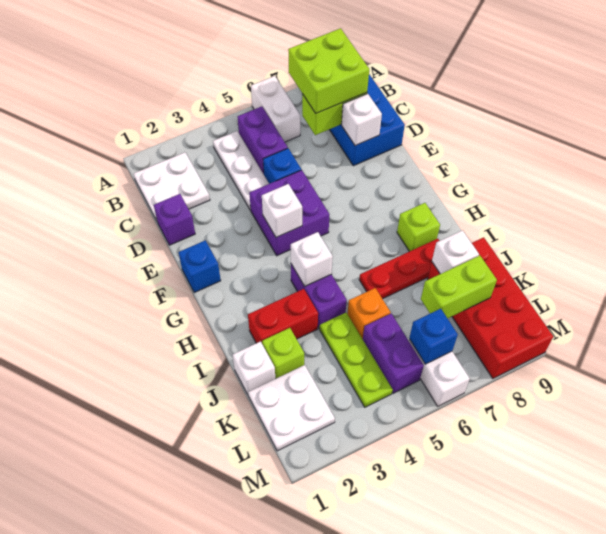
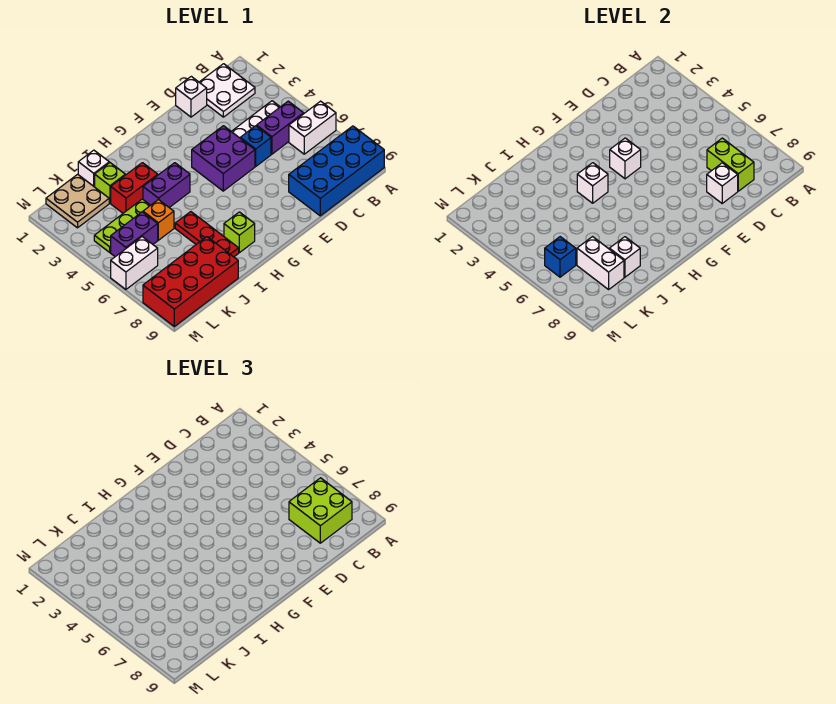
purple brick D1 level 1 -> white brick D1 level 1
blue brick F1 level 1 -> none
red brick I2:I3 level 1 -> red brick I3:J3 level 1
white plate K1:L2 level 1 -> tan plate K1:L2 level 1
lime brick K7:K8 level 2 -> white brick K7:K8 level 2

